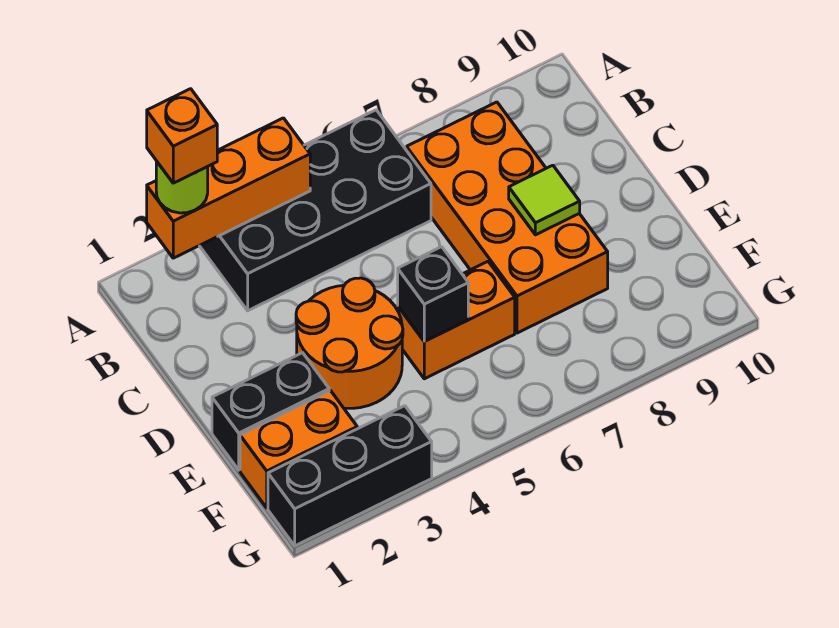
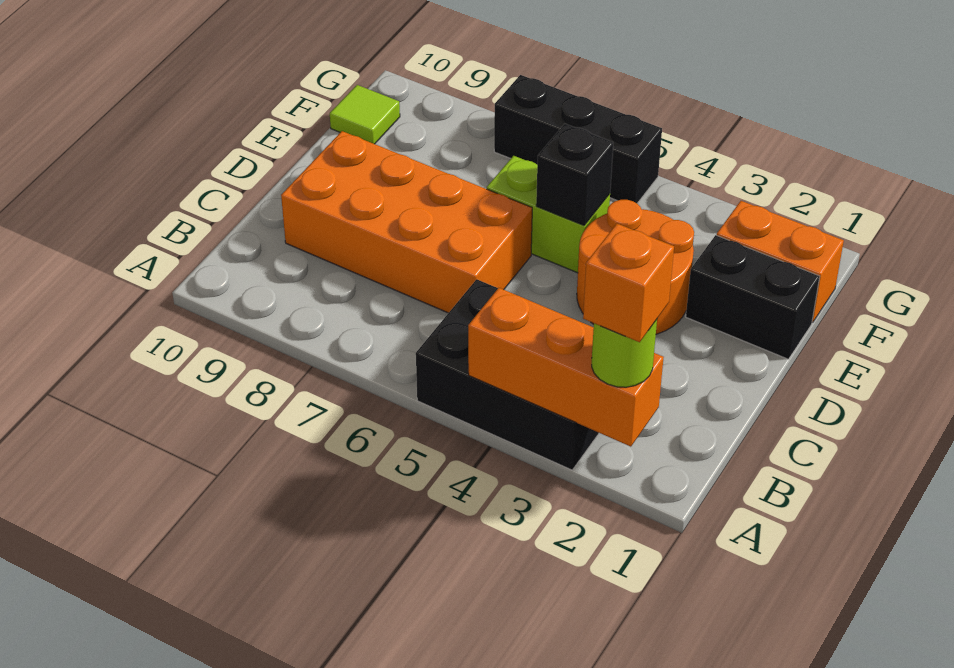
black brick A3:B6 level 1 -> black brick A3:B5 level 1
orange brick B7:E8 level 1 -> orange brick C6:D9 level 1
lime tile D8 level 2 -> lime tile F10 level 1
orange brick E5:E6 level 1 -> lime brick E5:E6 level 1
black brick G1:G3 level 1 -> black brick G5:G7 level 1

